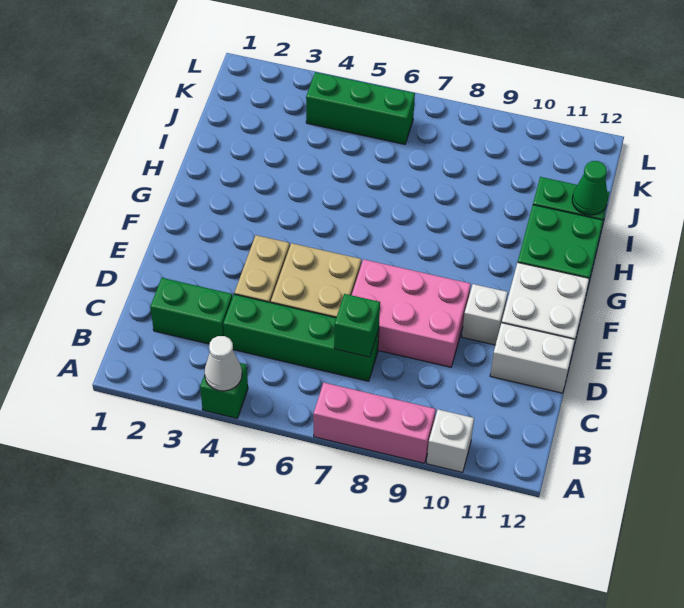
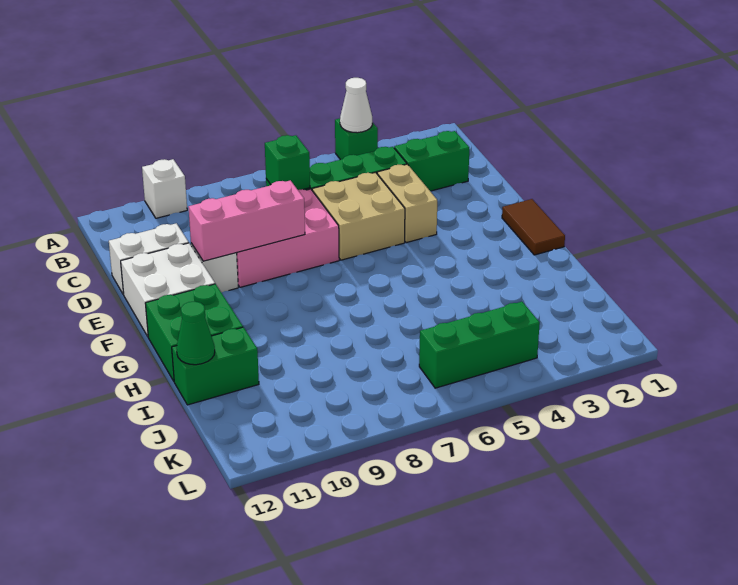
pink brick A7:A9 level 1 -> pink brick E8:E10 level 2
none -> brown tile F1:G1 level 1

